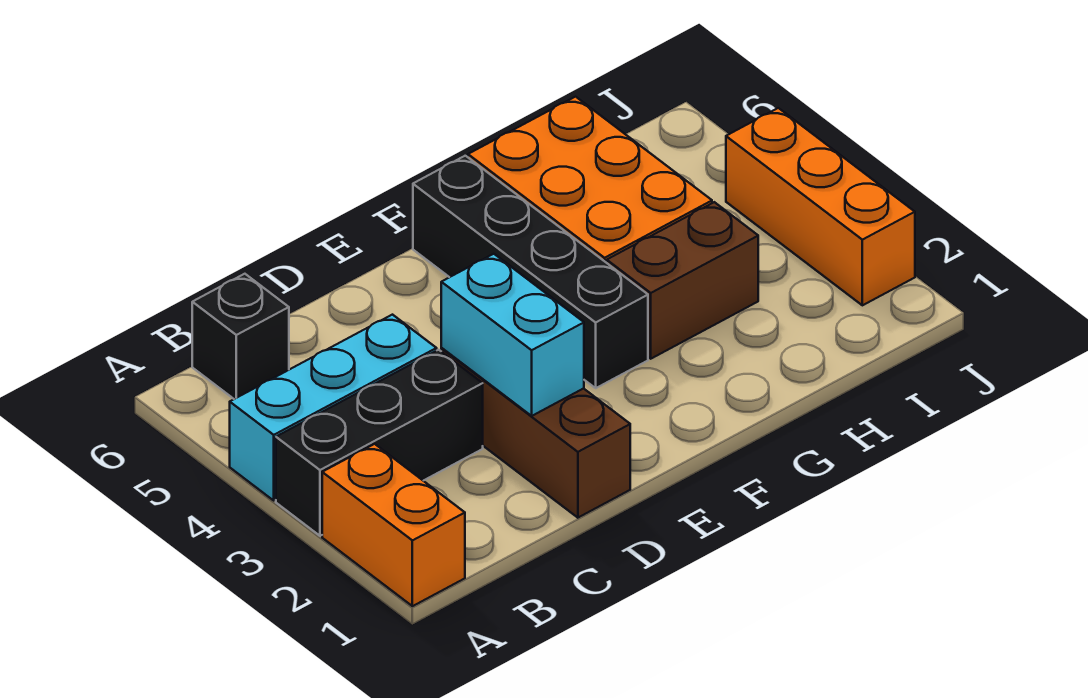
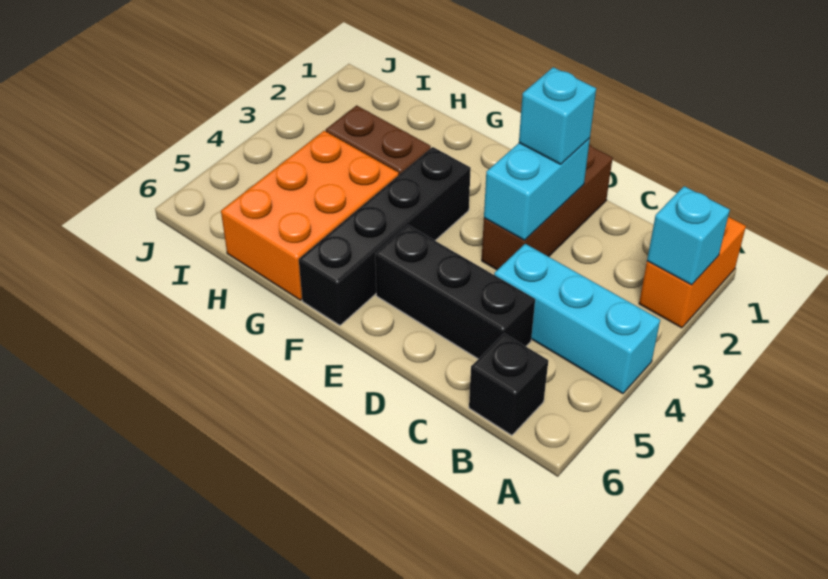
none -> cyan brick A2 level 2
black brick A3:C3 level 1 -> black brick C5:E5 level 1
none -> cyan brick D2 level 3
orange brick J2:J4 level 1 -> none

